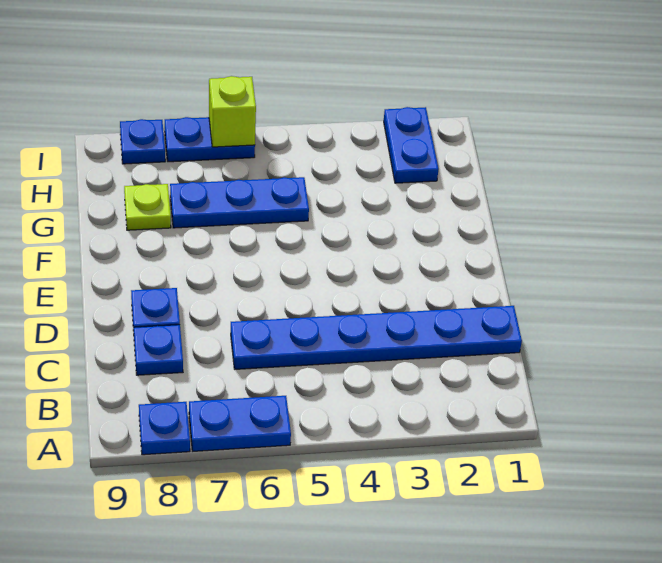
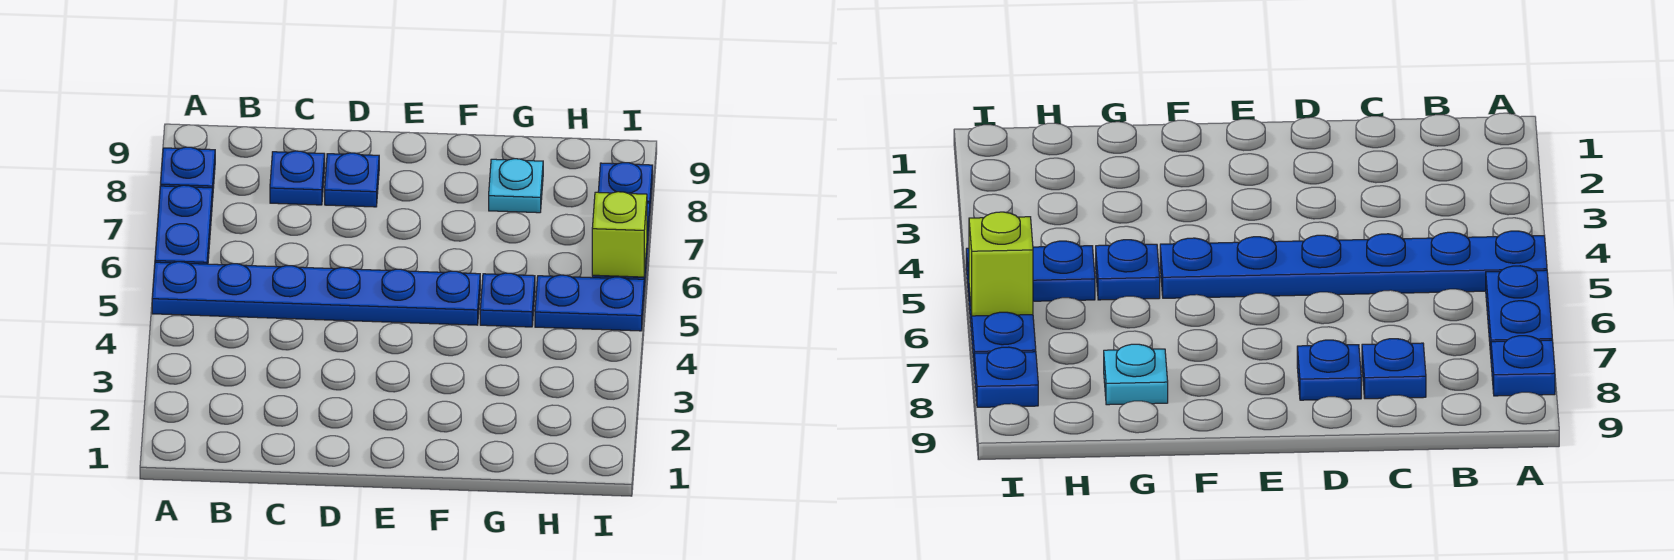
blue plate C1:C6 level 1 -> blue plate A5:F5 level 1
blue plate G5:G7 level 1 -> blue plate G5 level 1
lime plate G8 level 1 -> cyan plate G8 level 1
blue plate H2:I2 level 1 -> blue plate H5:I5 level 1

